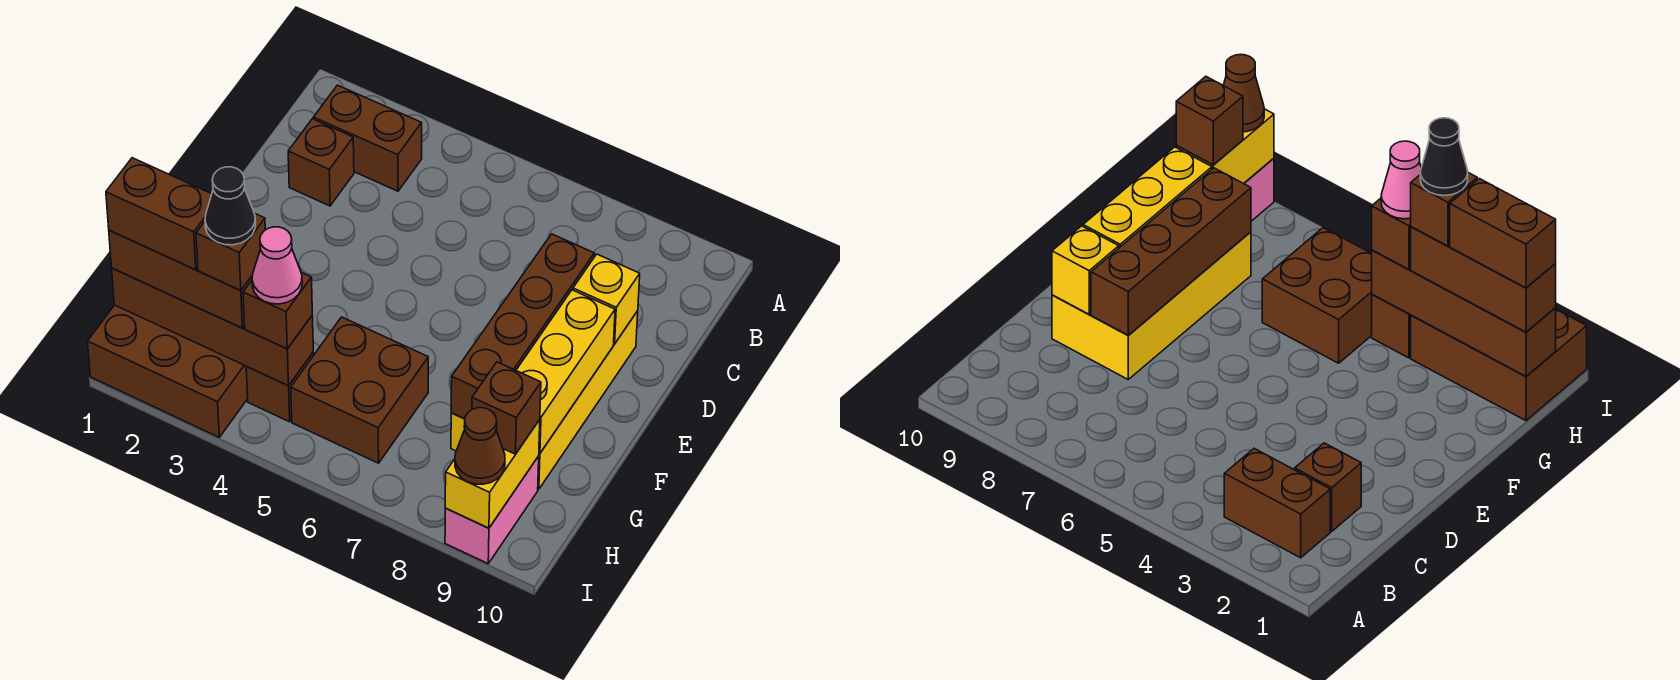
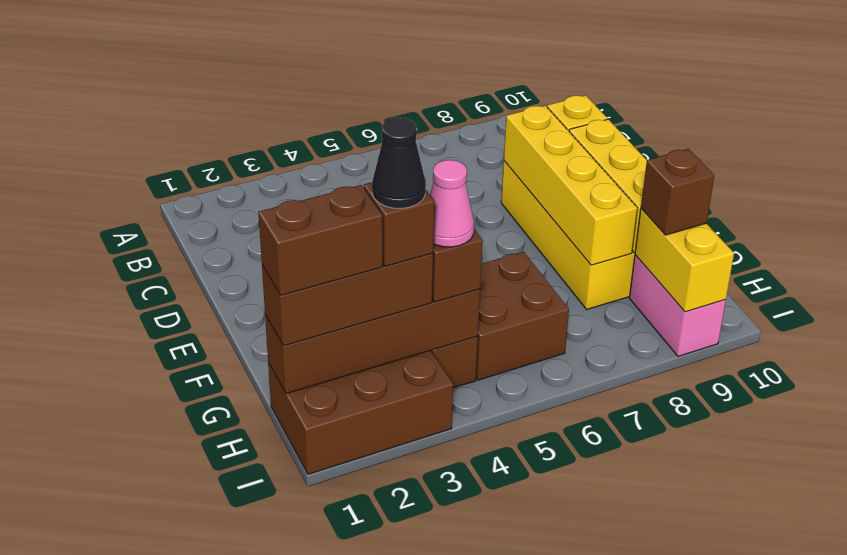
brown brick B2:B3 level 1 -> none
brown brick C2 level 1 -> none
brown brick D8:G8 level 2 -> yellow brick D8:G8 level 2
brown cone I9 level 3 -> none

